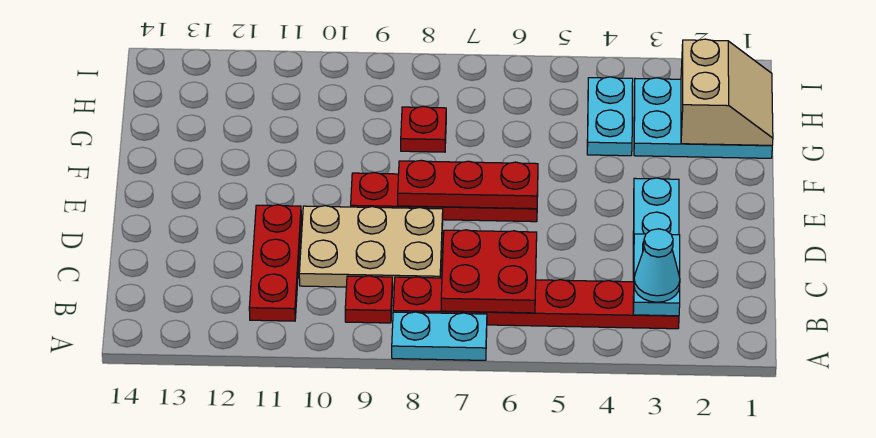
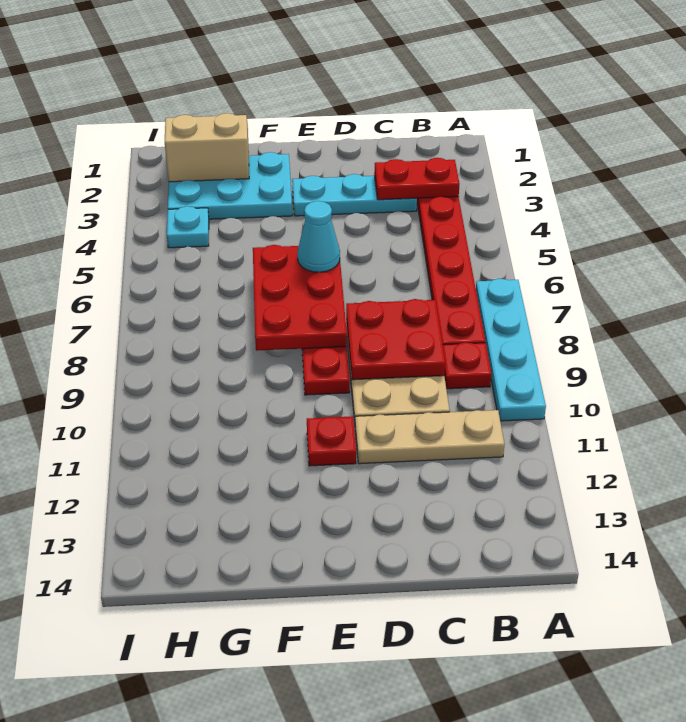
cyan plate A7:A8 level 1 -> cyan plate A7:A10 level 1
cyan plate B3:C3 level 2 -> red plate B3:C3 level 2
cyan cone B3 level 3 -> cyan cone E6 level 3
red plate B6:C7 level 2 -> red plate C8:D9 level 2
red plate B11:D11 level 1 -> tan plate B11:D11 level 1
red plate E6:E8 level 2 -> red plate E6:F8 level 2
cyan plate G1:H3 level 1 -> cyan plate F2:H3 level 1
cyan plate G4:H4 level 1 -> cyan plate H4 level 1
red plate G8 level 1 -> red plate E11 level 1

